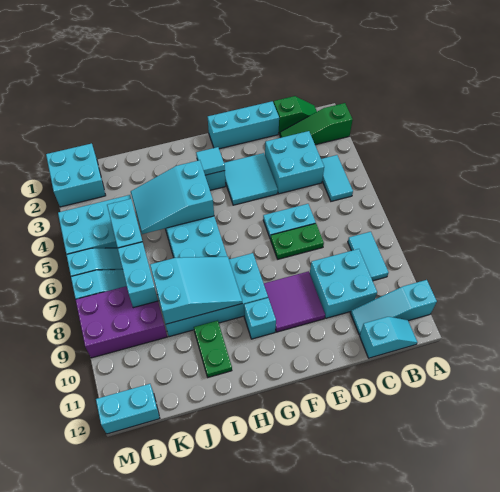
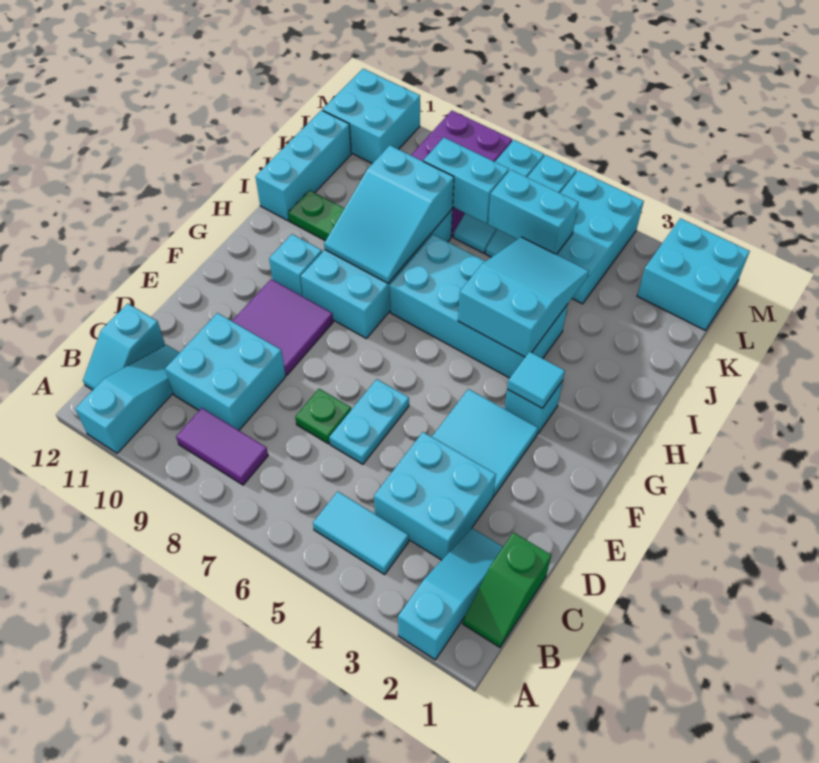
green slope A2:C2 level 1 top A -> cyan slope A2:C2 level 1 top A
cyan tile B8:B9 level 1 -> purple tile B8:B9 level 1
cyan brick D1:F1 level 1 -> cyan brick I12:K12 level 1
green plate D7:E7 level 1 -> green plate D7 level 1
cyan brick L12:M12 level 1 -> cyan brick L11:M12 level 1

